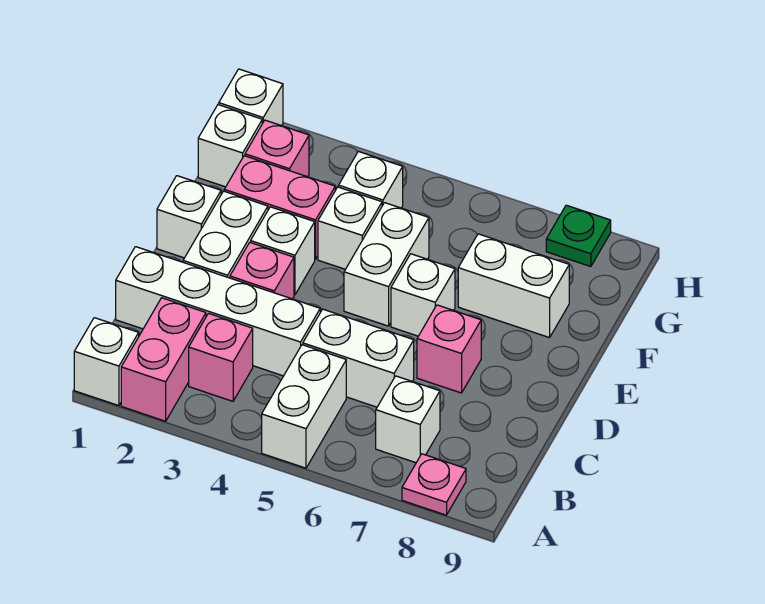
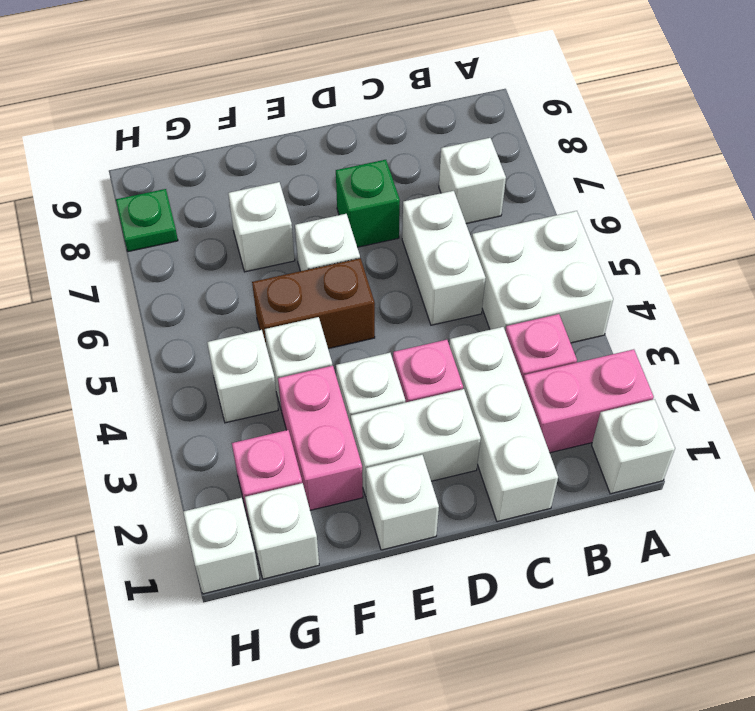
white brick A5:B5 level 1 -> white brick A4:B5 level 1
pink plate A8 level 1 -> none
white brick C1:C4 level 1 -> white brick C1:C3 level 1
pink brick D7 level 1 -> green brick D7 level 1
white brick E5:F5 level 1 -> brown brick E5:F5 level 1
white brick F7:F8 level 1 -> white brick F7 level 1

